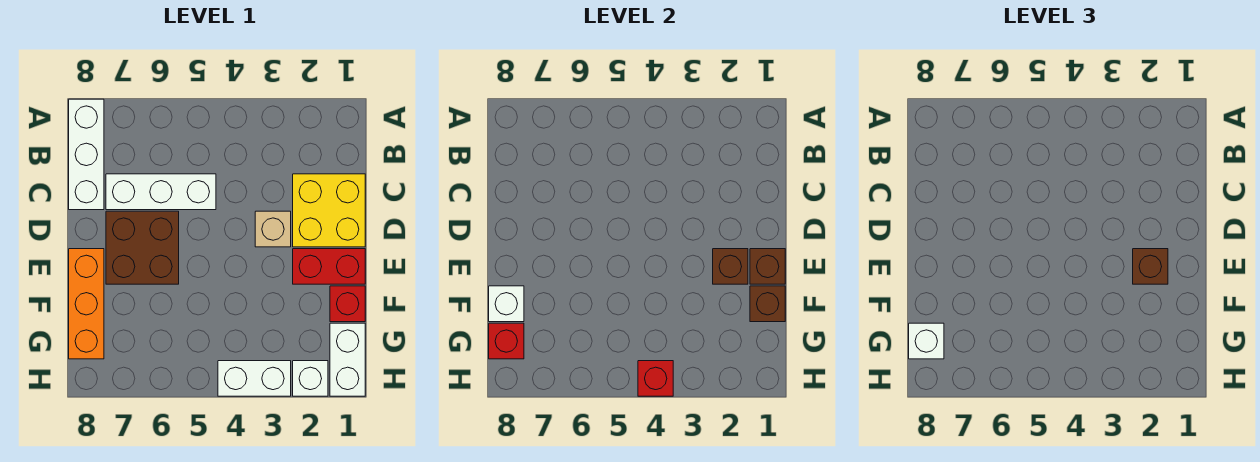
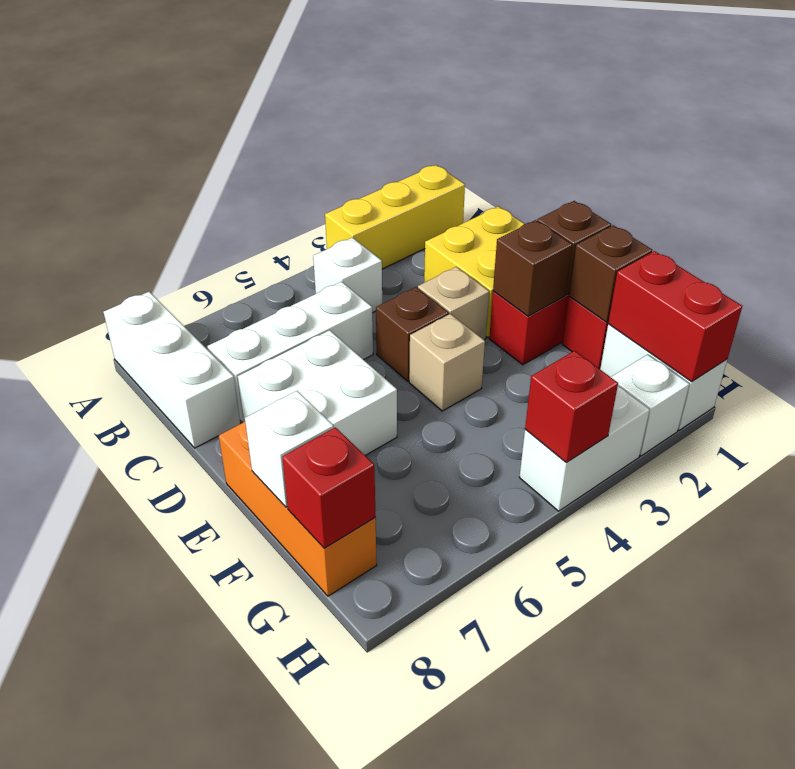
none -> yellow brick A1:A3 level 1
brown brick D6:E7 level 1 -> white brick D6:E7 level 1
brown brick E2 level 3 -> brown brick D4 level 1
none -> tan brick E4 level 1
none -> red brick G1:H1 level 2
white brick G8 level 3 -> white brick B4 level 1

